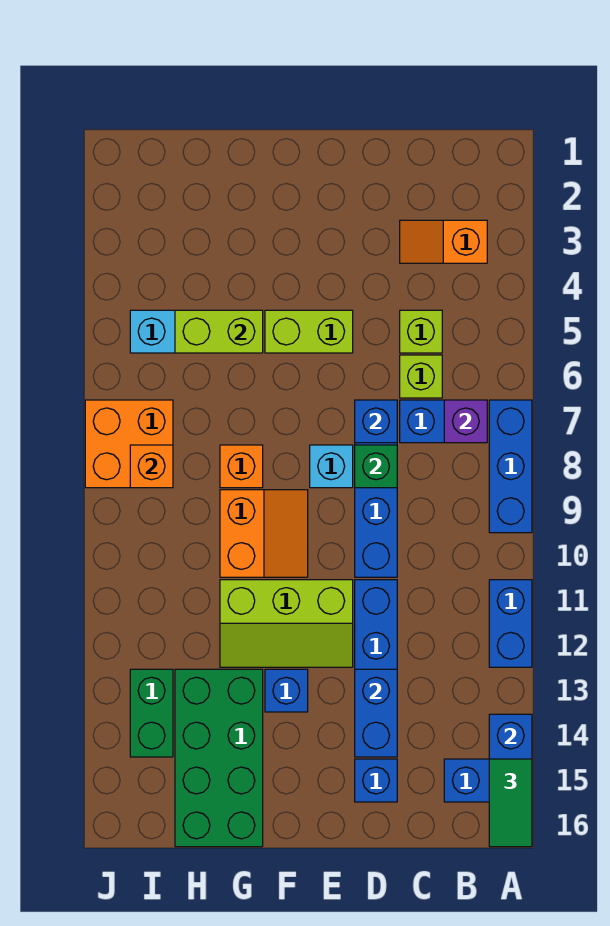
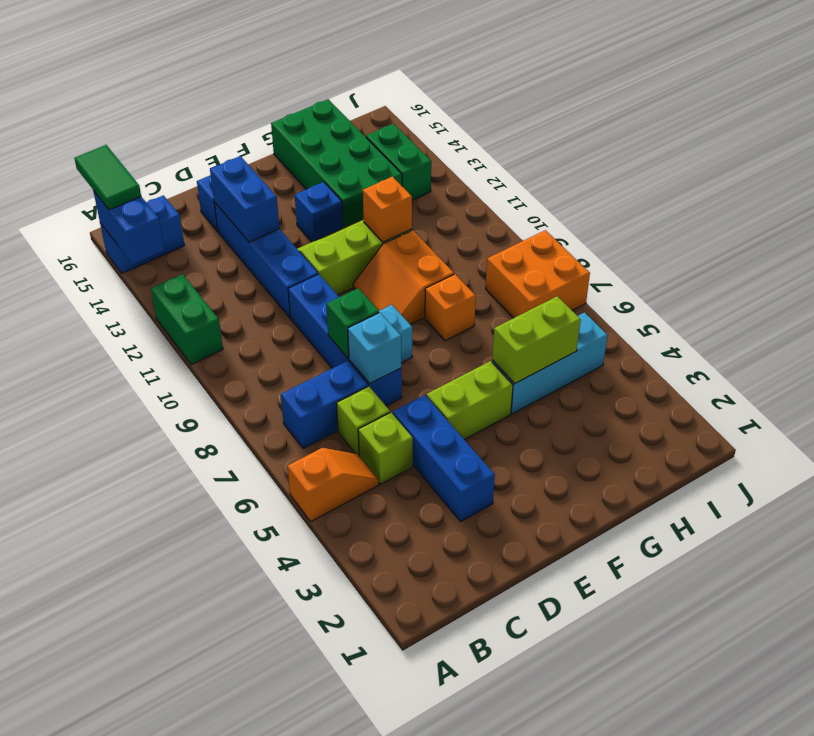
blue brick A7:A9 level 1 -> blue brick D3:D5 level 1
blue brick A11:A12 level 1 -> green brick A11:A12 level 1
orange slope B3:C3 level 1 top B -> orange slope A5:B5 level 1 top A
purple brick B7 level 2 -> none
blue brick D7 level 2 -> cyan brick D7 level 2
orange brick I8 level 2 -> orange brick G11 level 2

